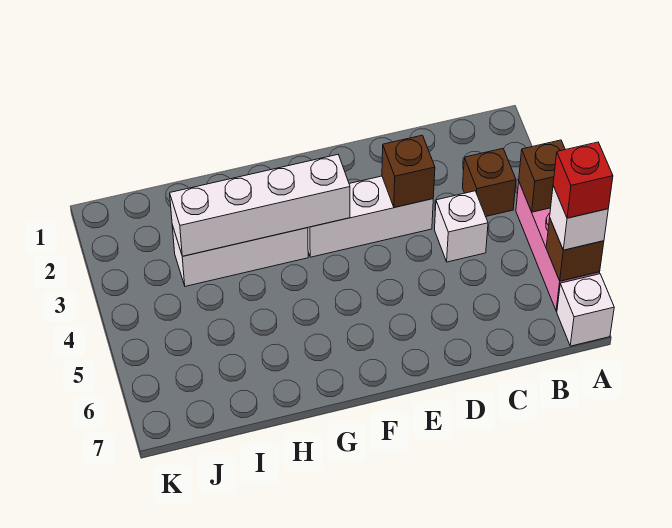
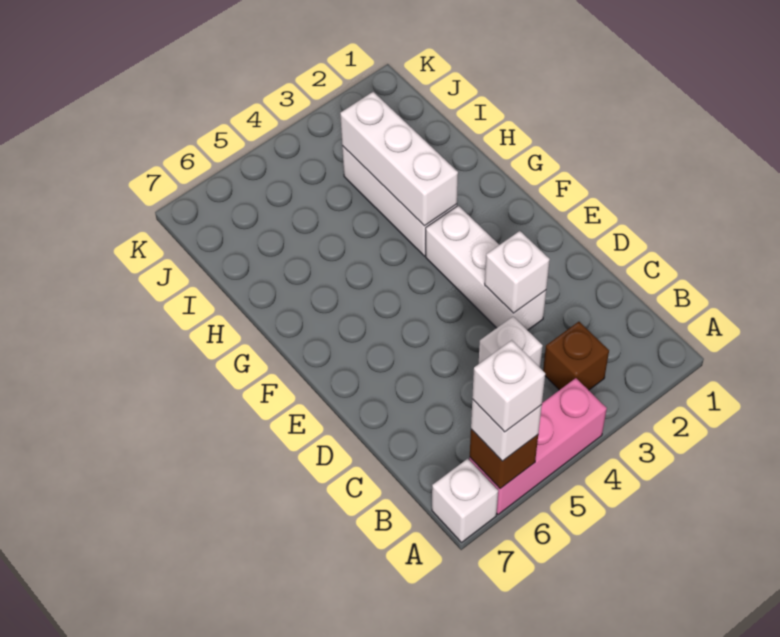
brown brick A4 level 2 -> none
red brick A6 level 4 -> white brick A6 level 4
brown brick D3 level 2 -> white brick D3 level 2
white brick F3:I3 level 2 -> white brick G3:I3 level 2

